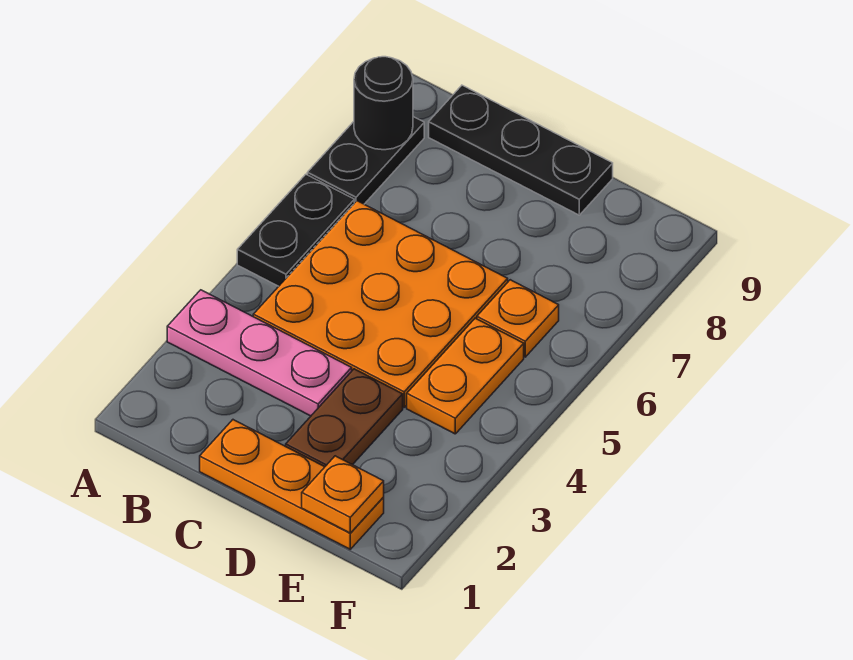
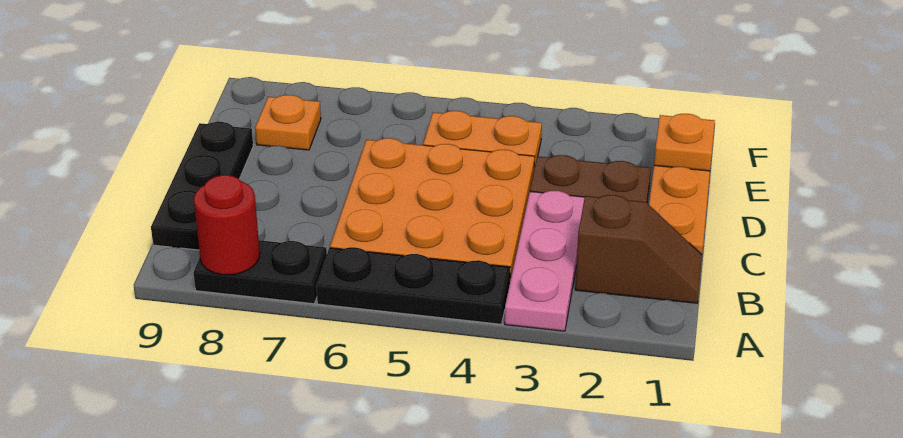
black plate A5:A6 level 1 -> black plate A4:A6 level 1
black round brick A8 level 2 -> red round brick A8 level 2
none -> brown slope B1:B2 level 1 top 2
orange plate E6 level 1 -> orange plate E8 level 1

